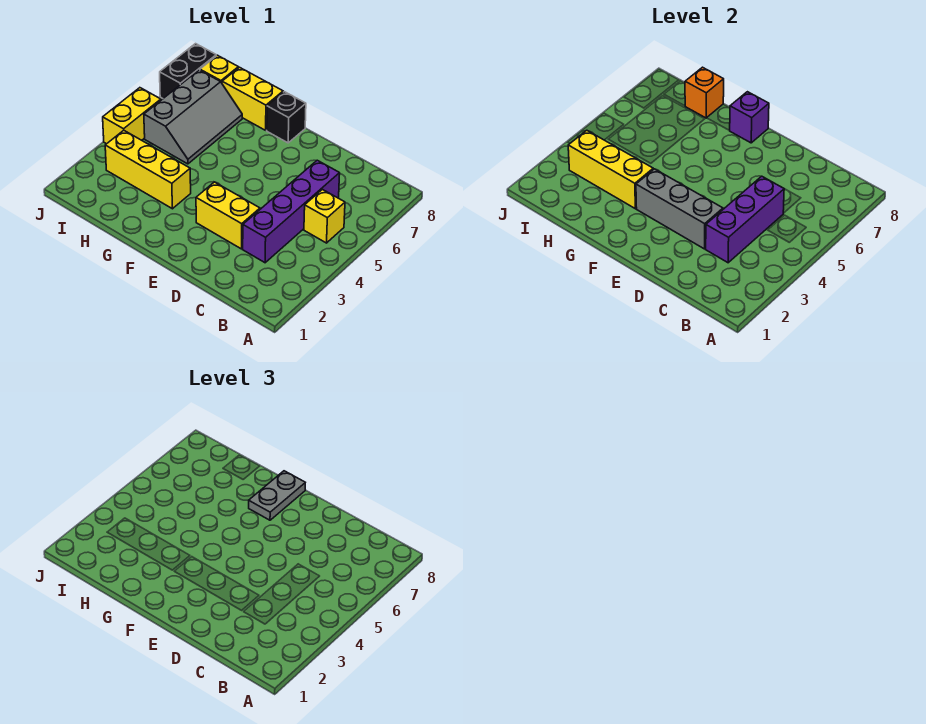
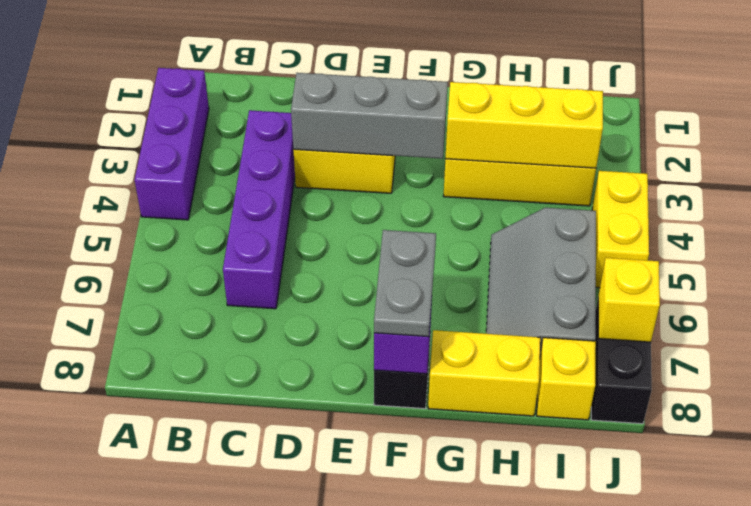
yellow brick B5 level 1 -> yellow brick J7 level 2
purple brick C3:C5 level 2 -> purple brick A2:A4 level 1
orange brick H8 level 2 -> none

